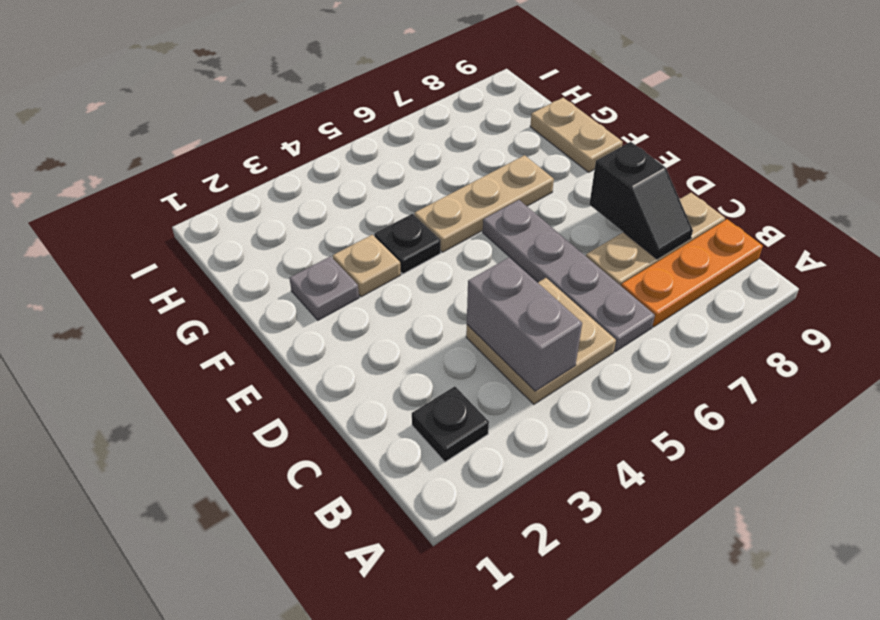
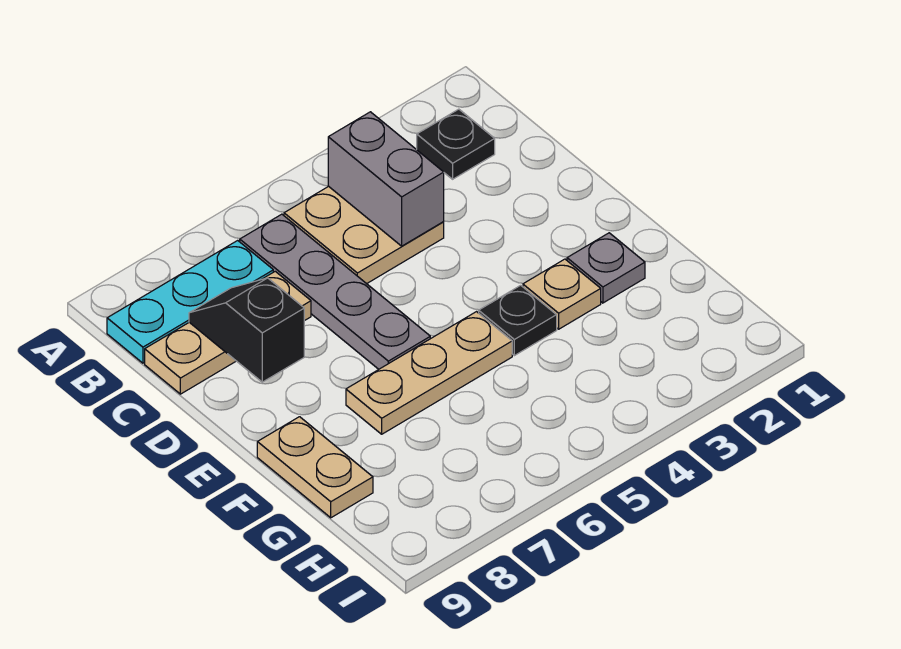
orange plate B7:B9 level 1 -> cyan plate B7:B9 level 1

